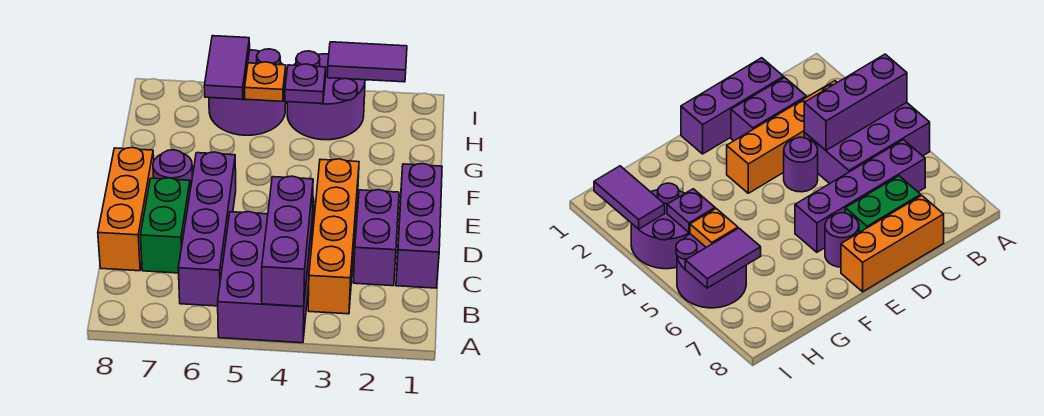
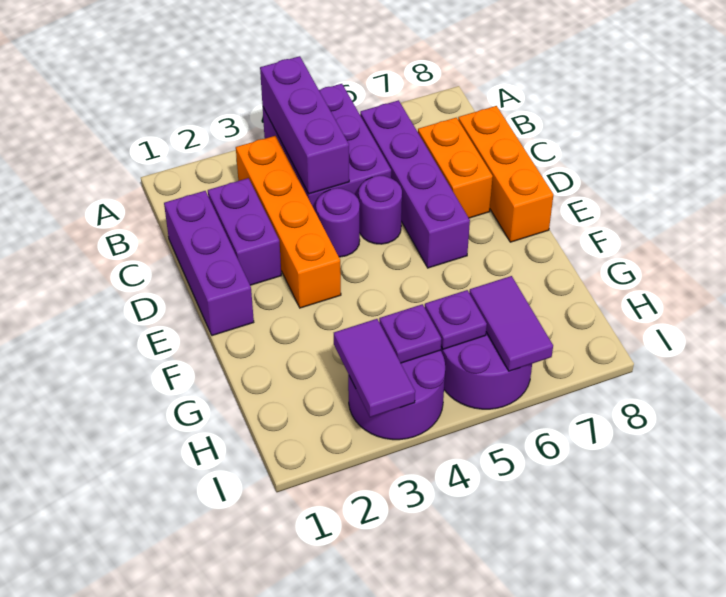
green brick C7:D7 level 1 -> orange brick C7:D7 level 1
purple round brick E7 level 1 -> purple round brick D5 level 1
orange plate H5 level 2 -> purple plate H5 level 2
purple tile I2:I3 level 2 -> purple tile H3:I3 level 2

